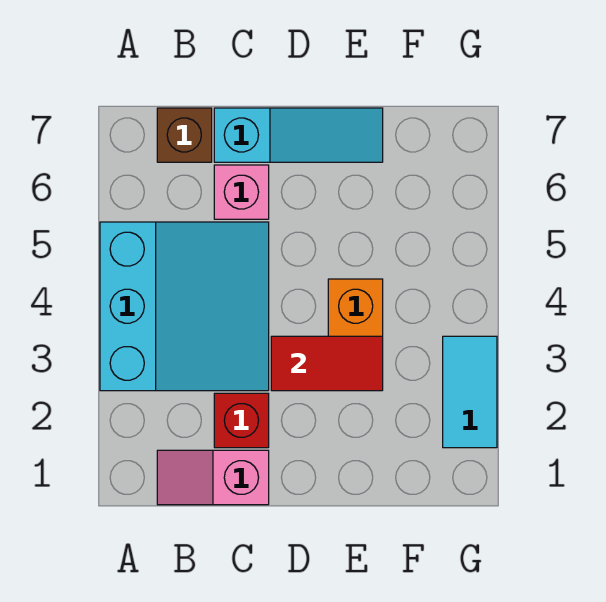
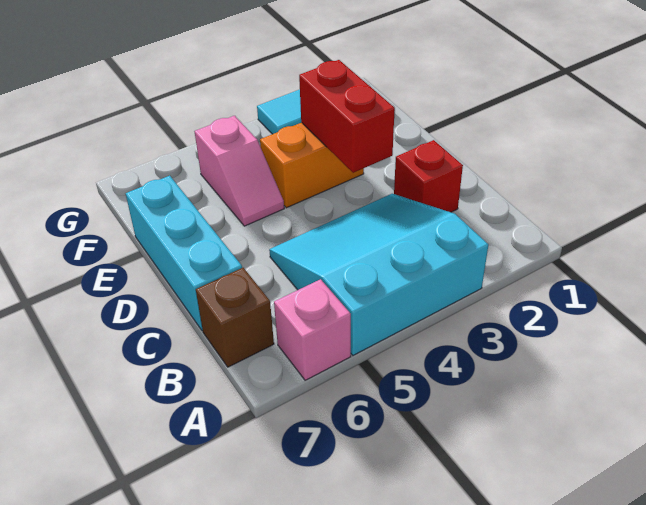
pink slope B1:C1 level 1 top C -> pink slope E5:F5 level 1 top F
pink brick C6 level 1 -> pink brick A6 level 1
cyan slope C7:E7 level 1 top C -> cyan brick C7:E7 level 1
red tile D3:E3 level 2 -> red brick D3:E3 level 2

